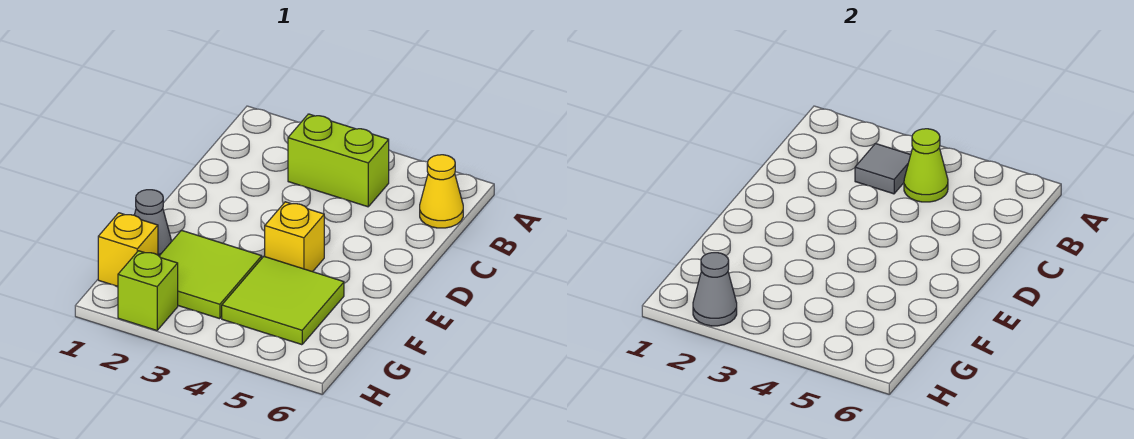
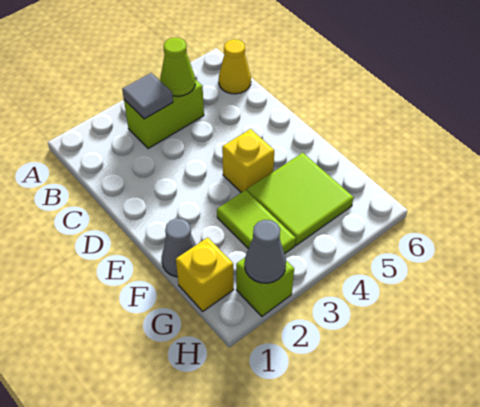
lime tile F2:G3 level 1 -> lime tile F3:G3 level 1

